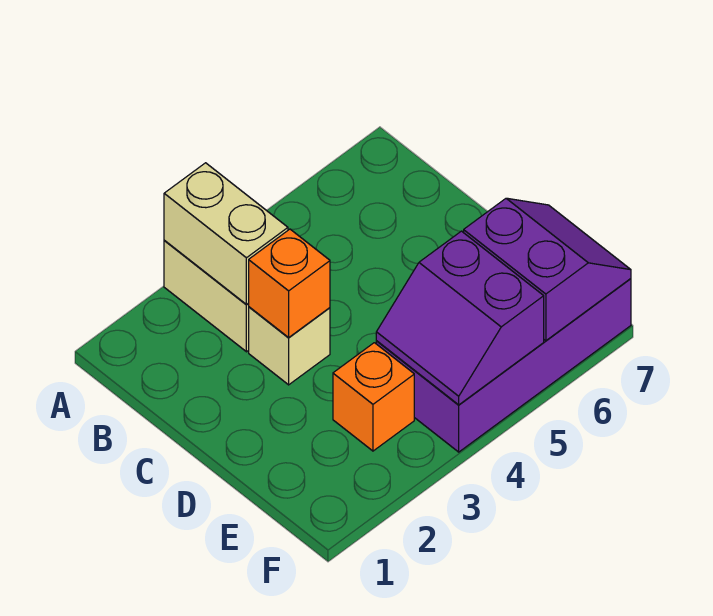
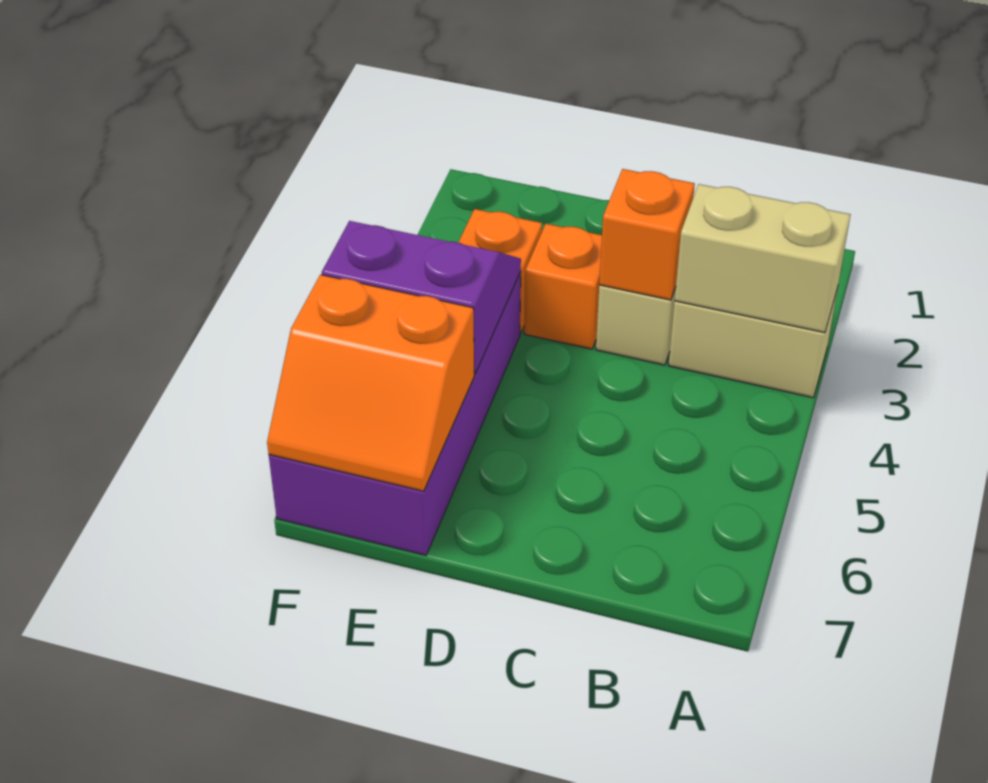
none -> orange brick D3 level 1
purple slope E6:F7 level 2 top 6 -> orange slope E6:F7 level 2 top 6

